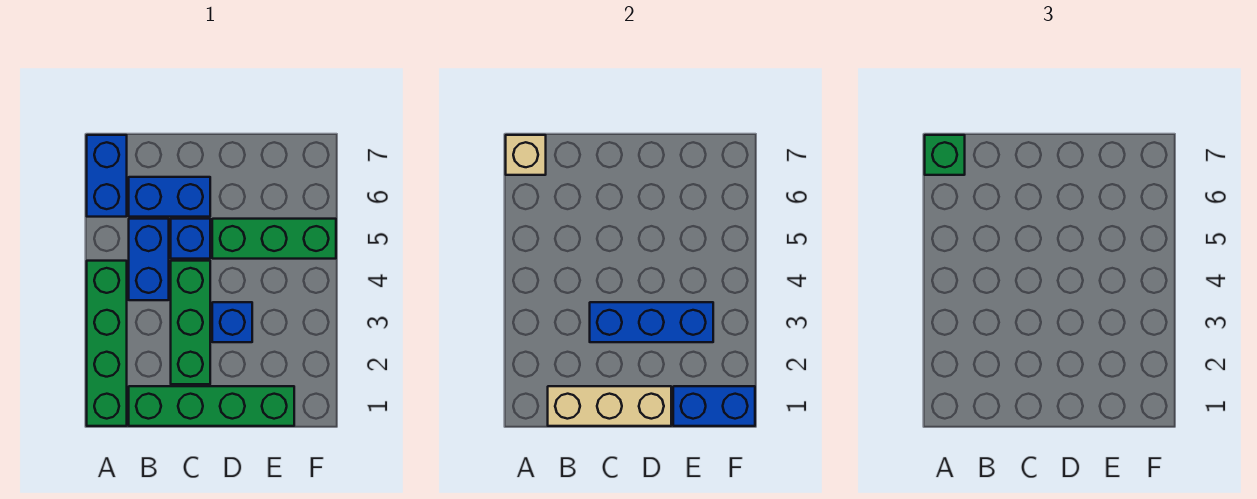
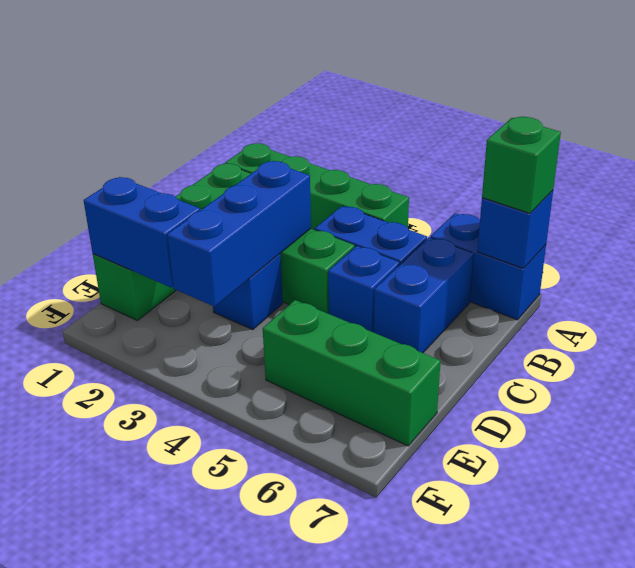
tan brick A7 level 2 -> blue brick A7 level 2
tan brick B1:D1 level 2 -> none
green brick D5:F5 level 1 -> green brick E5:E7 level 1
blue brick E1:F1 level 2 -> blue brick E1:E2 level 2

